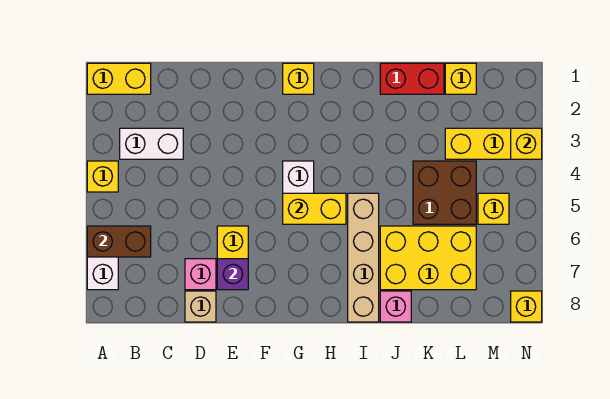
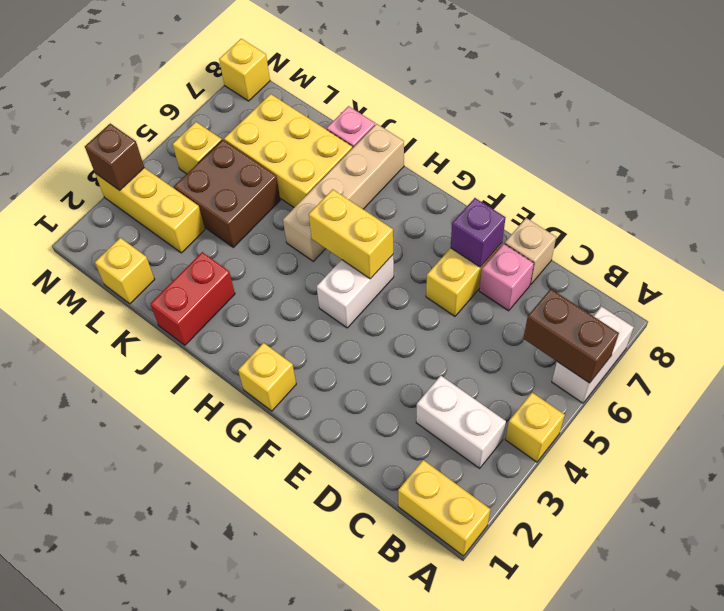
red brick J1:K1 level 1 -> red brick J1:J2 level 1
yellow brick N3 level 2 -> brown brick N3 level 2

